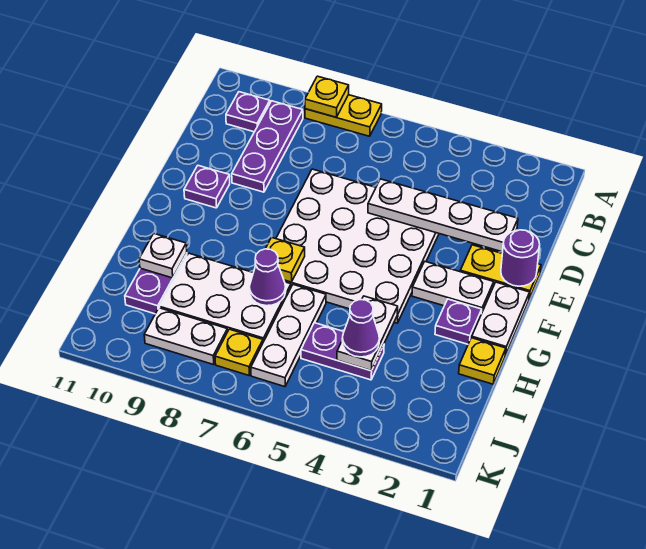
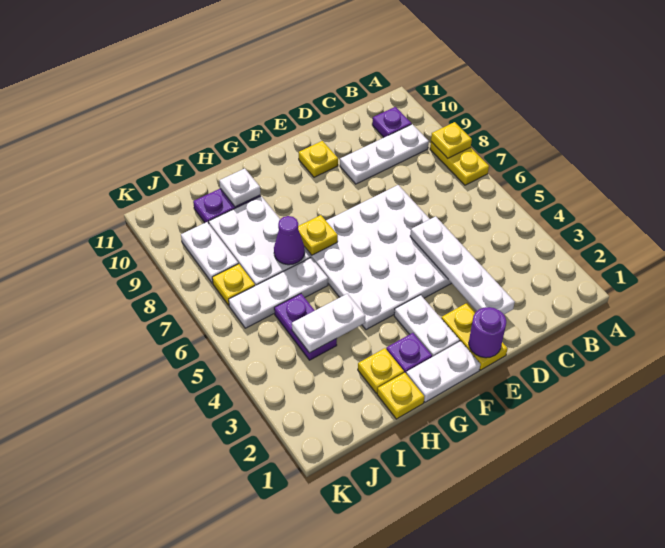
purple plate B9:D9 level 1 -> white plate B9:D9 level 1
purple plate E10 level 1 -> yellow plate E10 level 1
none -> yellow plate H2 level 1
purple cone I4 level 3 -> none

